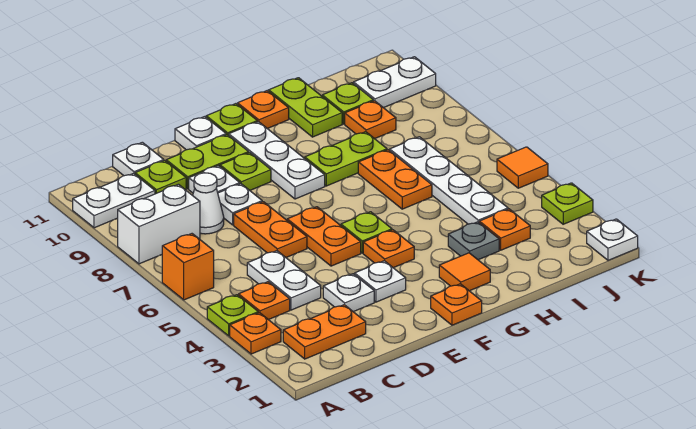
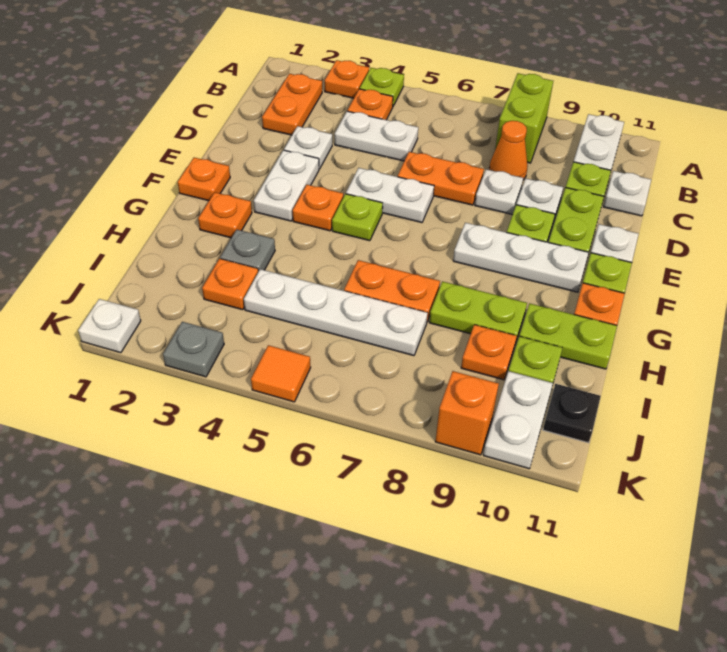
orange brick A6 level 1 -> orange brick K9 level 1
white brick A8:B8 level 1 -> lime brick A8:B8 level 1
white cone C8 level 1 -> orange cone C8 level 1
white plate E3 level 1 -> white plate E3:F3 level 1
orange plate E5:E6 level 1 -> white plate E5:E6 level 1
orange tile G2 level 1 -> orange plate G2 level 1
lime plate G8:H8 level 1 -> lime plate H8:H9 level 1
none -> black plate J11 level 1
lime plate K3 level 1 -> grey plate K3 level 1

